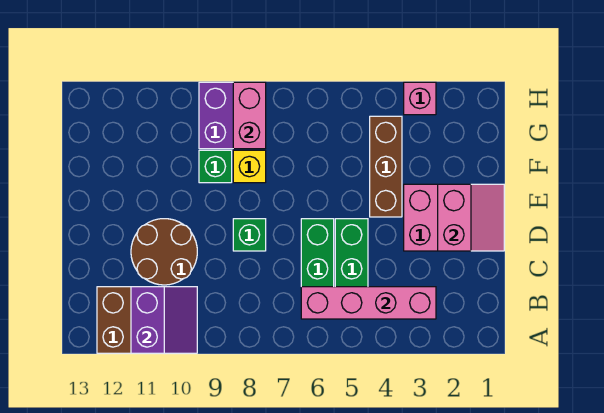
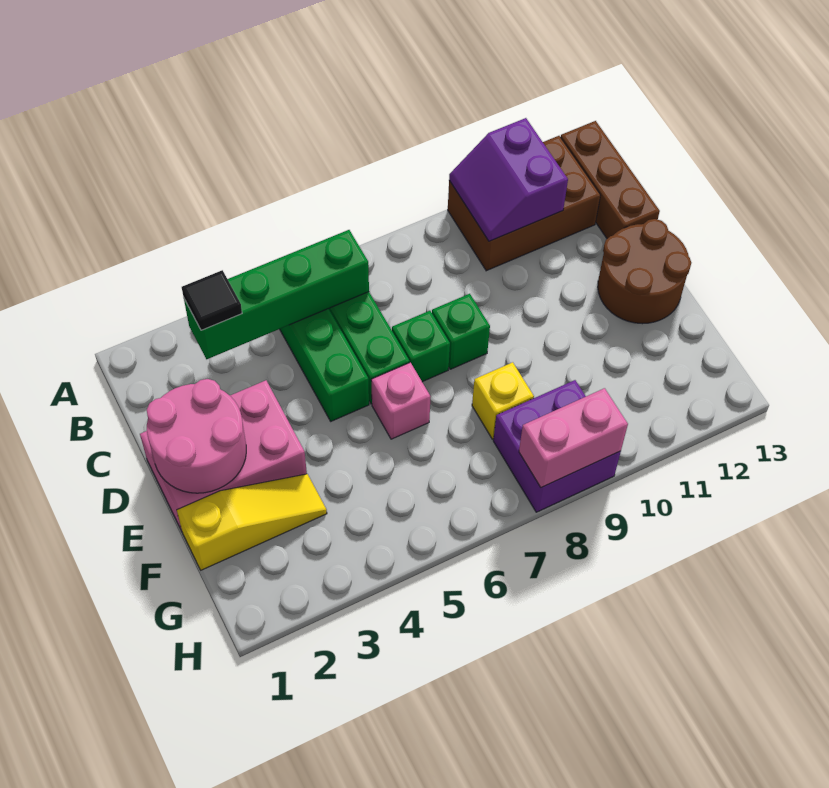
pink brick B3:B6 level 2 -> green brick B3:B6 level 2
none -> black tile B3 level 3
brown round brick C10:D11 level 1 -> brown round brick D12:E13 level 1
pink slope D1:E2 level 2 top 2 -> pink round brick D1:E2 level 2
brown brick E4:G4 level 1 -> brown brick A13:C13 level 1
none -> yellow slope F1:F3 level 1 top 1
green brick F9 level 1 -> green brick D7 level 1
pink brick G8:H8 level 2 -> pink brick H8:H9 level 2
pink brick H3 level 1 -> pink brick E6 level 1

